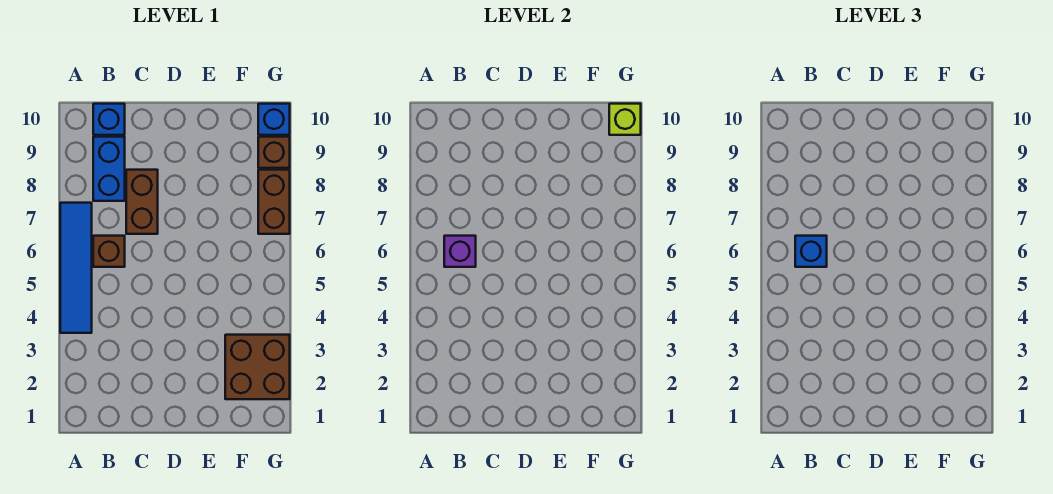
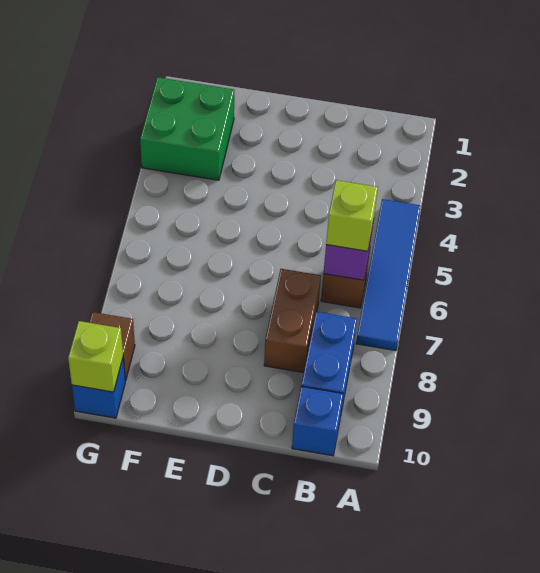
blue brick B6 level 3 -> lime brick B6 level 3
brown brick F2:G3 level 1 -> green brick F2:G3 level 1
brown brick G7:G8 level 1 -> none

